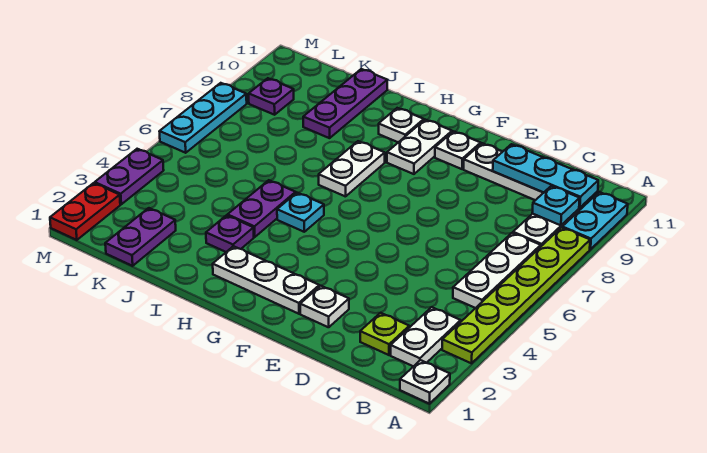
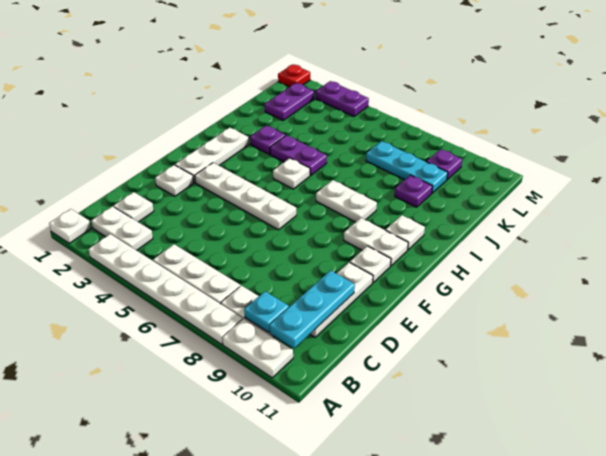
lime plate A3:A8 level 1 -> white plate A3:A8 level 1
cyan plate A9:A10 level 1 -> white plate A9:A10 level 1
lime plate C2 level 1 -> white plate C2 level 1
none -> white plate F3:F6 level 1
cyan plate H5 level 1 -> white plate H5 level 1
purple plate J9:J11 level 1 -> purple plate J9 level 1
purple plate K1:K2 level 1 -> purple plate K2:L2 level 1
red plate M1:M2 level 1 -> red plate M1 level 1
cyan plate M6:M8 level 1 -> cyan plate K7:K9 level 1

